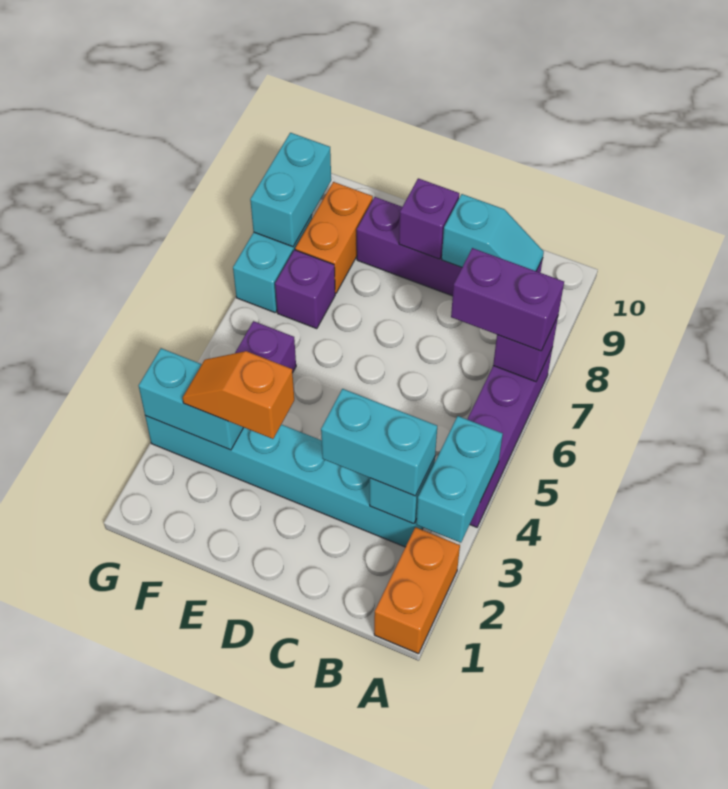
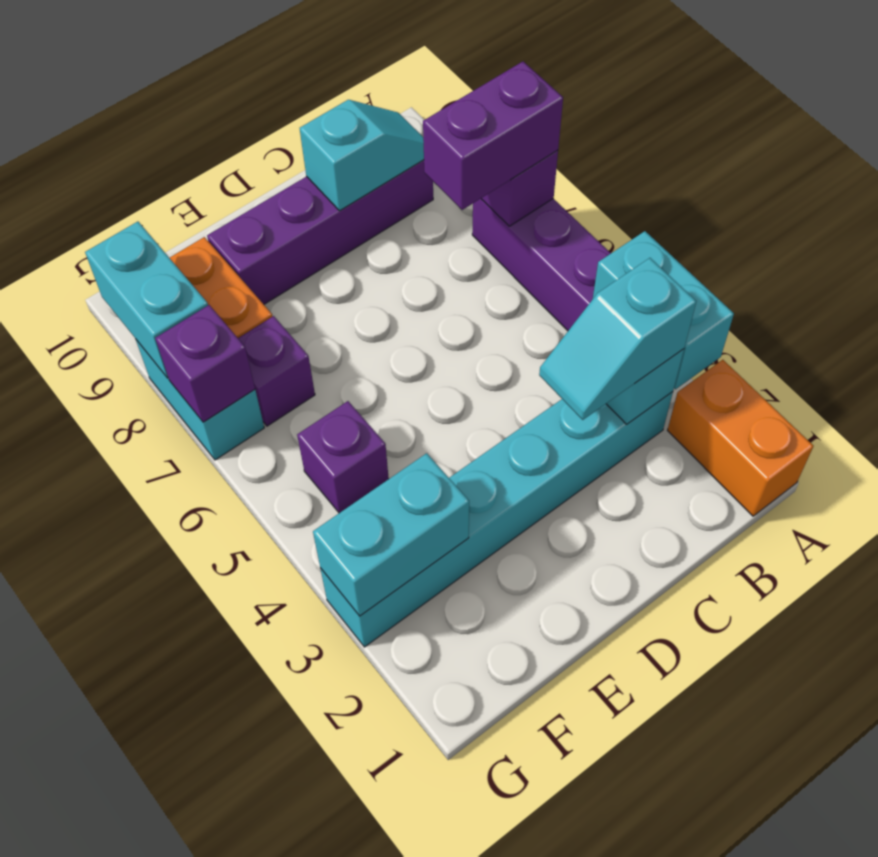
cyan brick B3:C3 level 3 -> cyan slope B3:C3 level 3 top B
purple brick D9 level 2 -> purple brick G7 level 2
orange slope E3:F3 level 3 top E -> none

